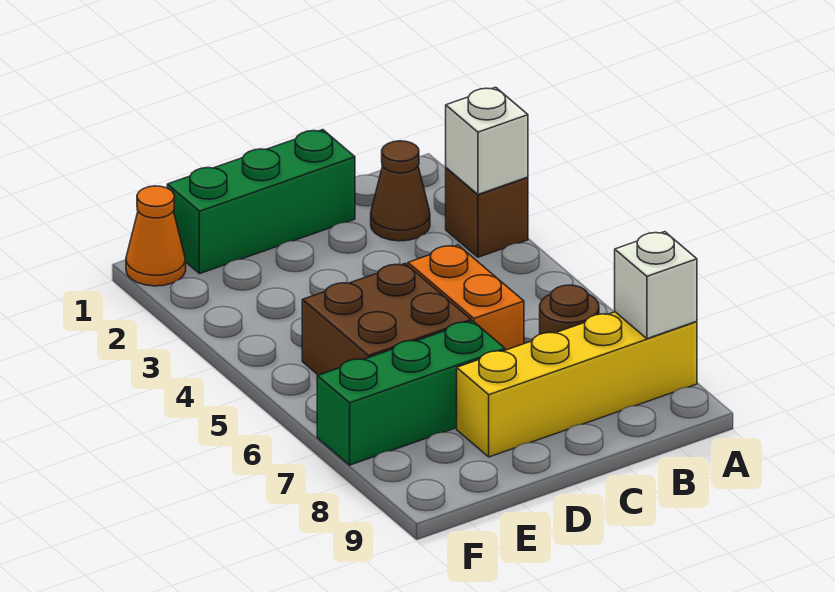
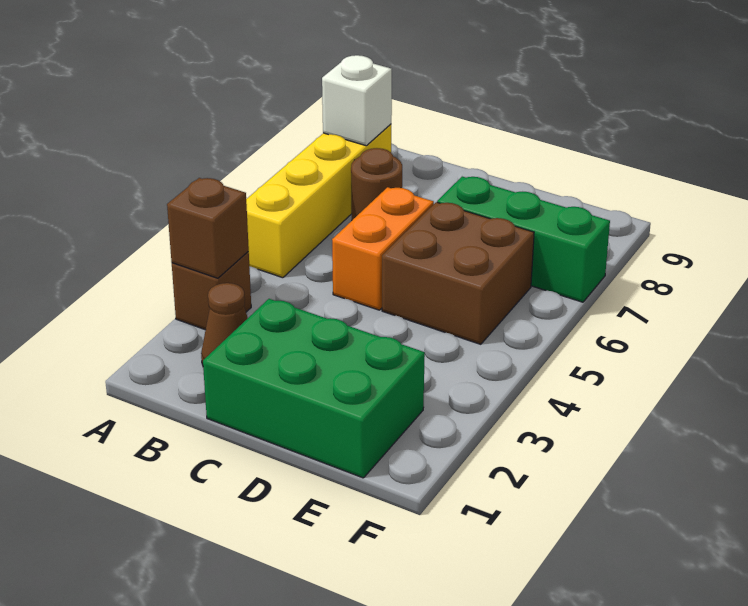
white brick A3 level 2 -> brown brick A3 level 2
yellow brick A8:D8 level 1 -> yellow brick A5:A8 level 1
green brick C1:E1 level 1 -> green brick C1:E2 level 1
orange cone F1 level 1 -> none

